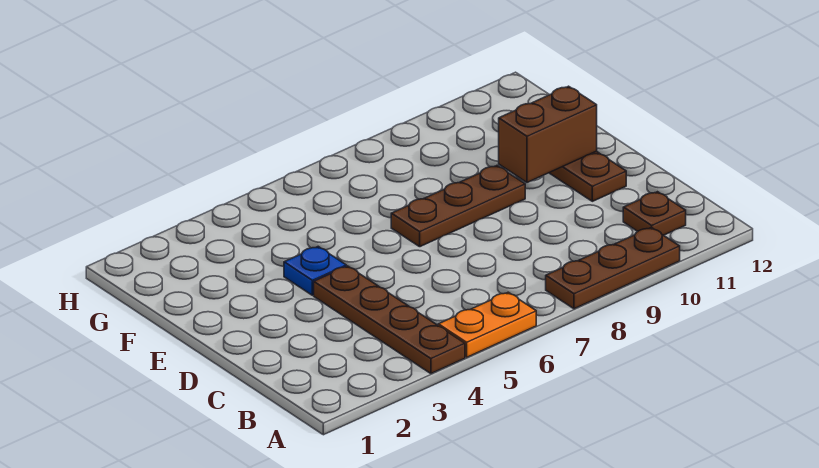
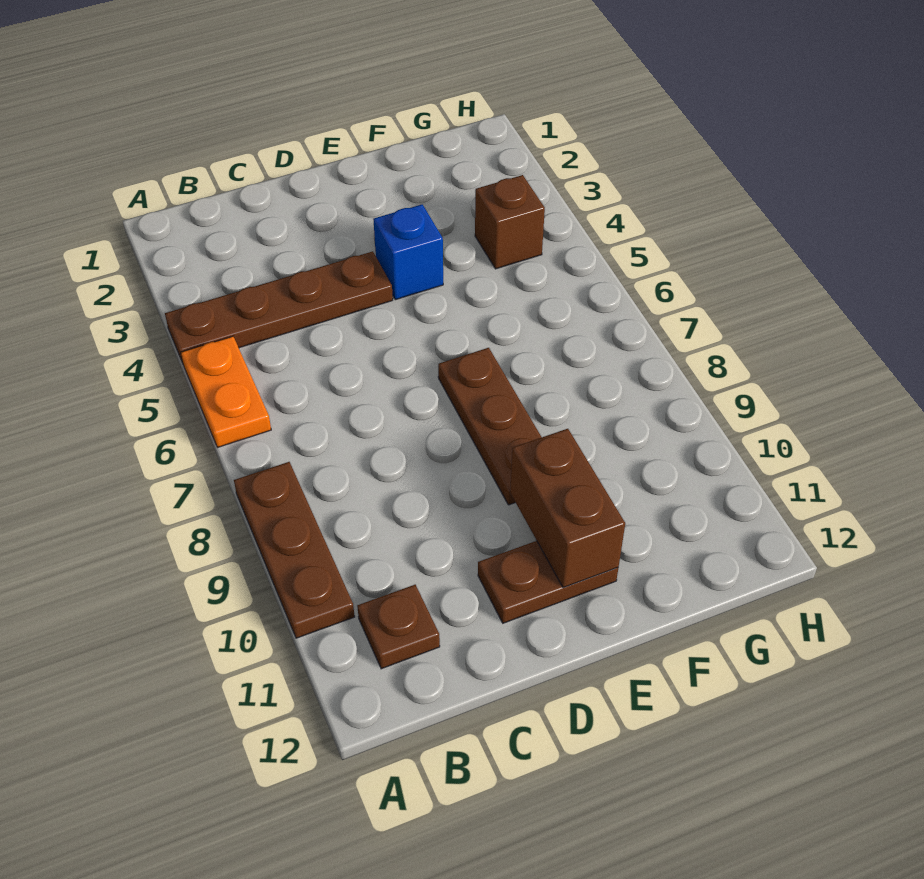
blue plate E4 level 1 -> blue brick E4 level 1
none -> brown brick G4 level 1

